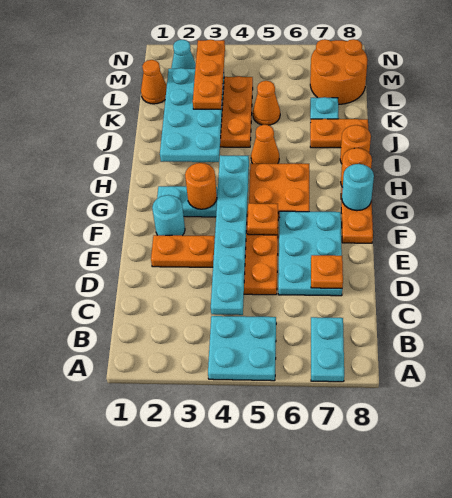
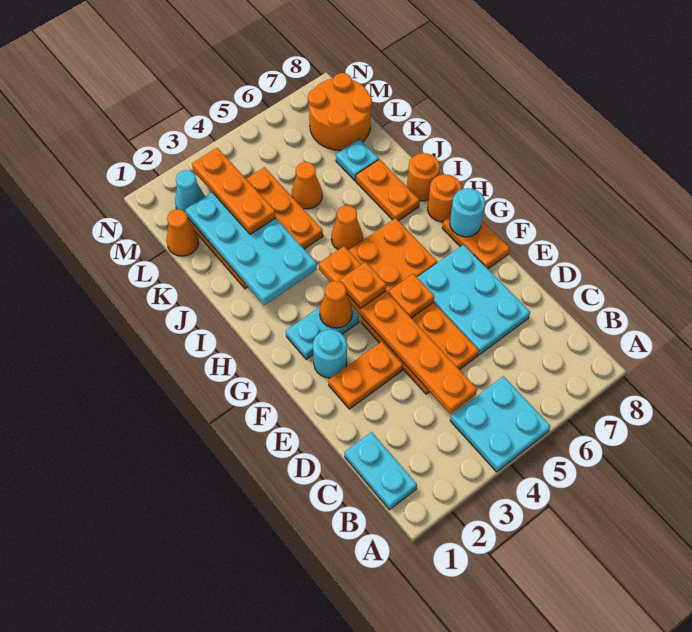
cyan plate A7:B7 level 1 -> cyan plate B1:C1 level 1
cyan plate C4:H4 level 2 -> orange plate C4:H4 level 2
orange plate D7 level 2 -> orange plate G4 level 3
orange round brick G3 level 2 -> orange cone G3 level 2
orange plate J7:J8 level 1 -> orange plate I7:J7 level 1

